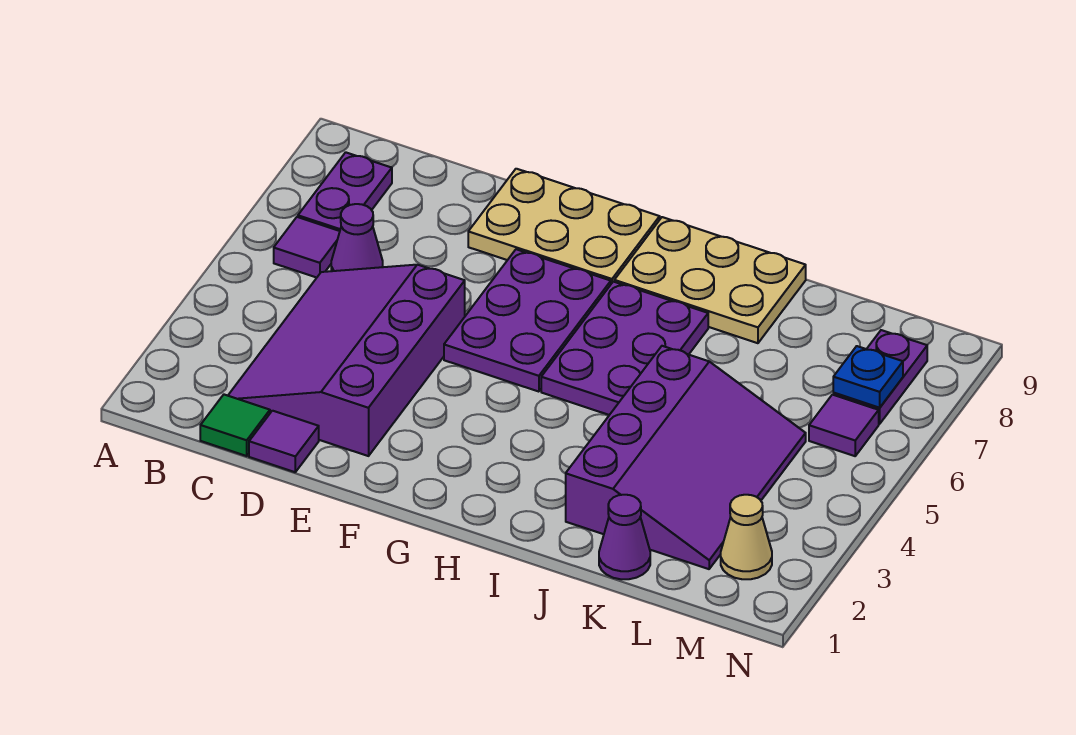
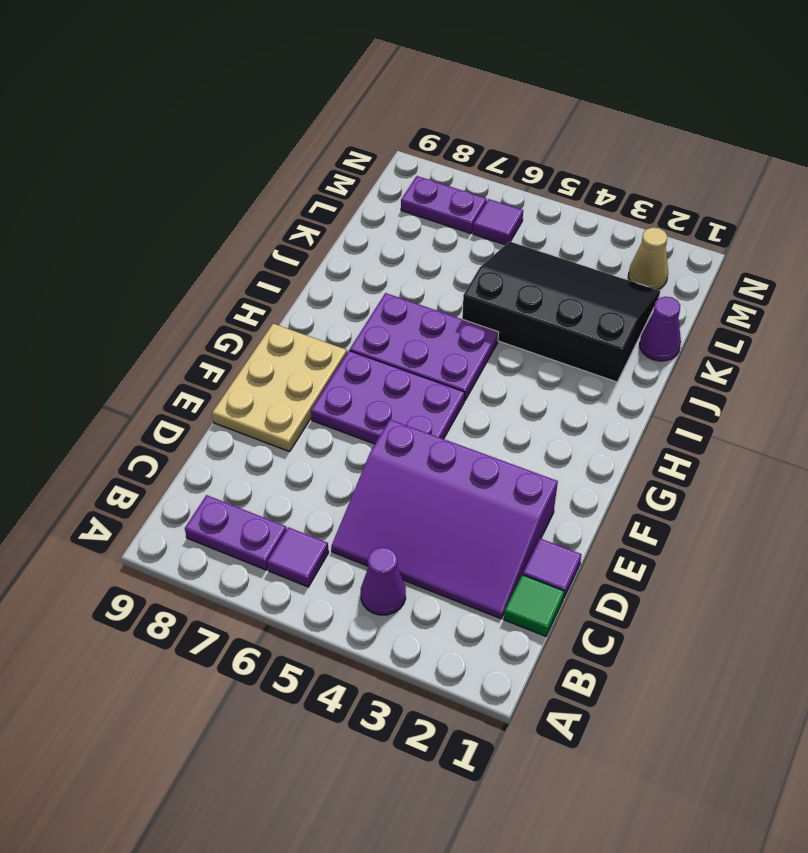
purple cone C6 level 1 -> purple cone B4 level 1
tan plate H8:J9 level 1 -> none
purple slope J2:L5 level 1 top J -> black slope J2:L5 level 1 top J
blue plate M7 level 2 -> none

